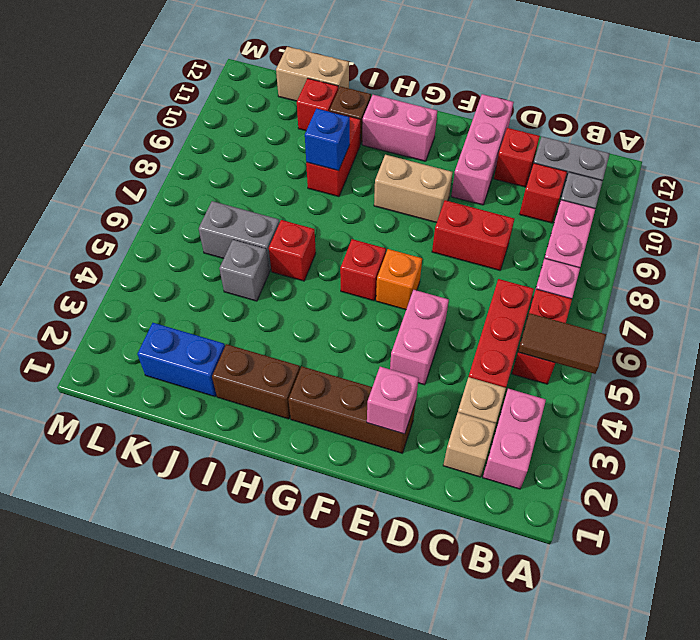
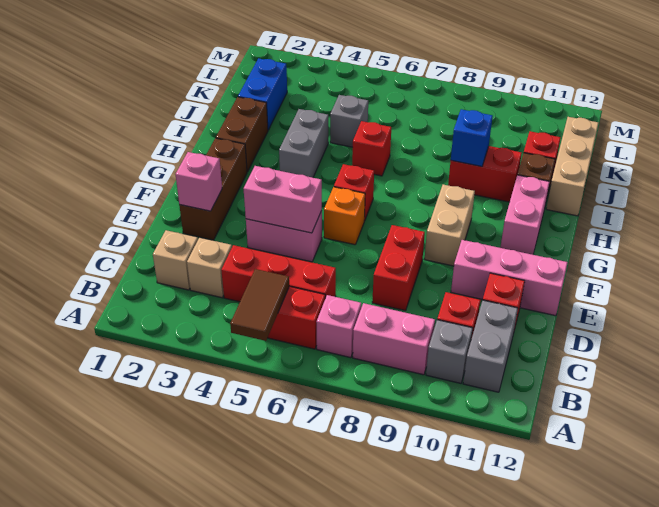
pink brick B2:B3 level 1 -> pink brick E4:E5 level 2
grey brick J6:K6 level 1 -> grey brick H4:I4 level 1
tan brick J12:K12 level 1 -> tan brick I12:K12 level 1

